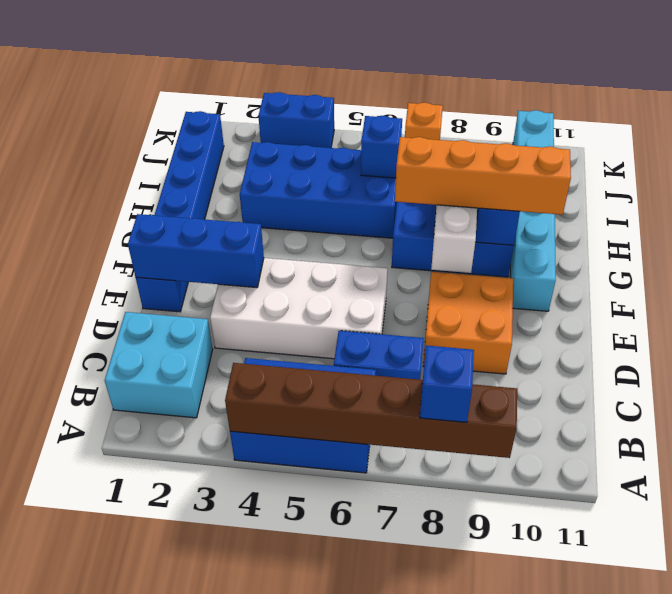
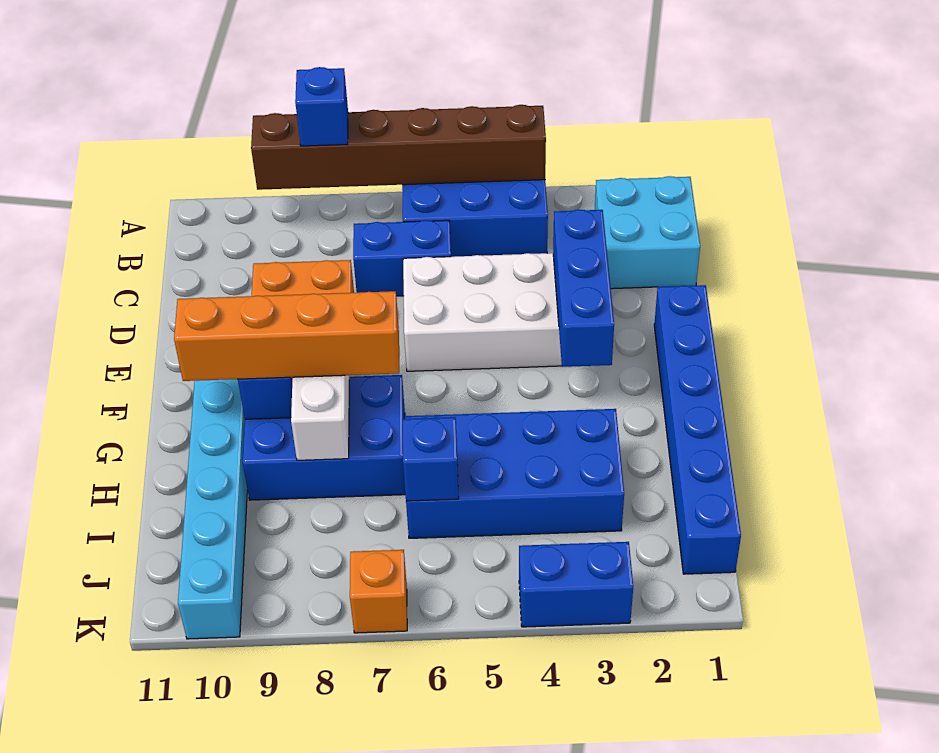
blue brick E1:E3 level 2 -> blue brick D3:F3 level 2

